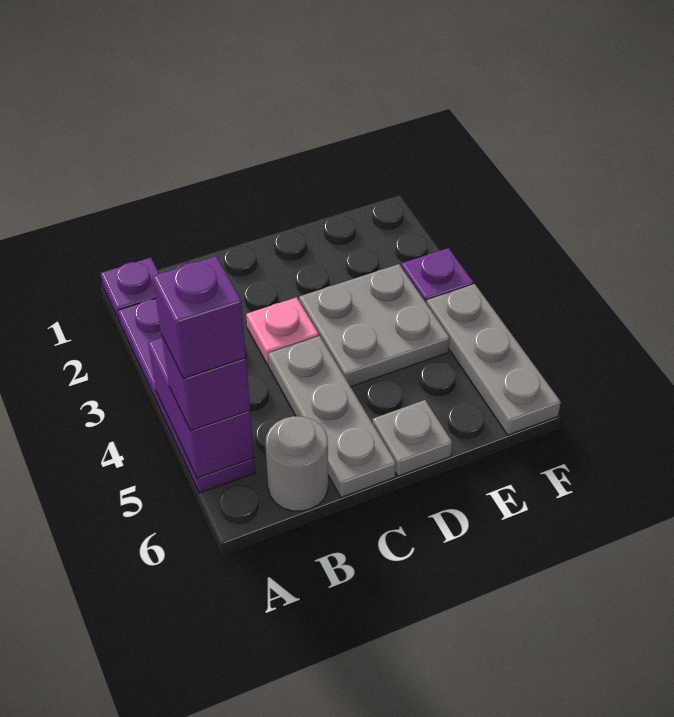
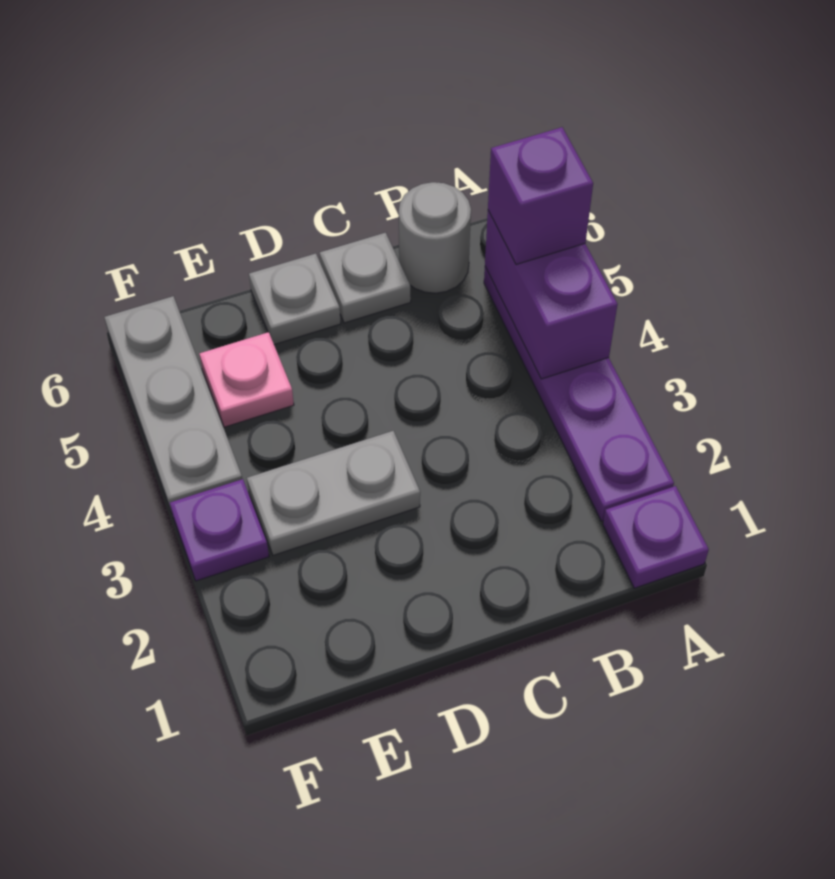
purple brick A5 level 4 -> none
pink plate C3 level 1 -> pink plate E5 level 1
grey plate C4:C6 level 1 -> grey plate C6 level 1
grey plate D3:E4 level 1 -> grey plate D3:E3 level 1

